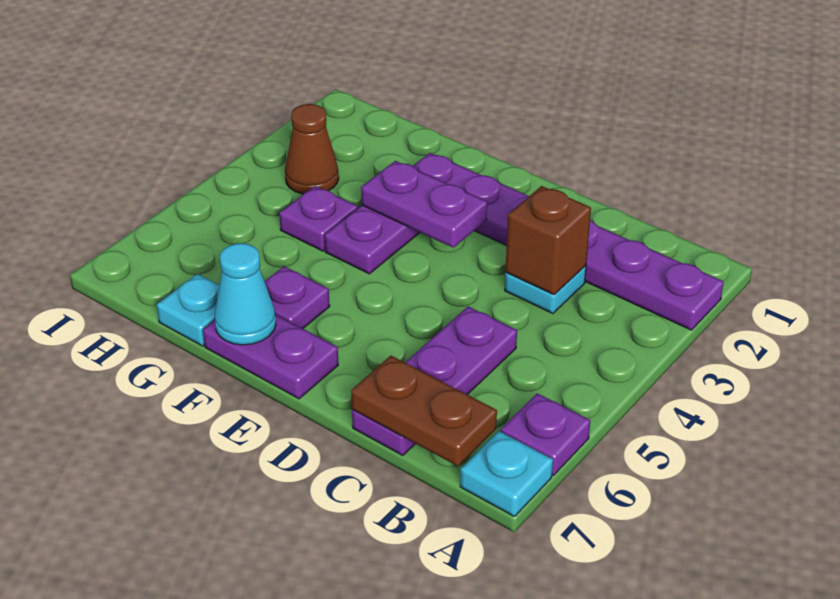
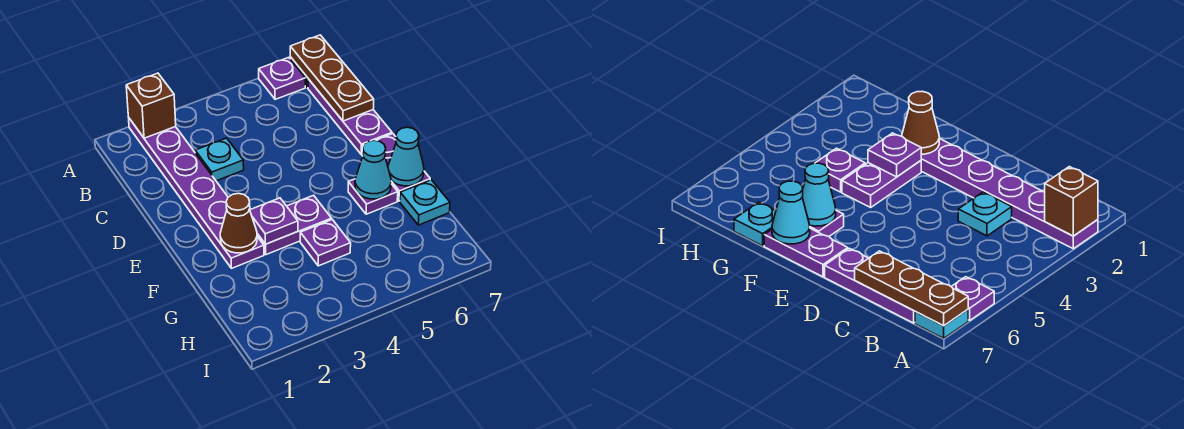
brown plate B7:C7 level 2 -> brown plate A7:C7 level 2
brown brick C3 level 2 -> brown brick A2 level 2
purple plate C5:C7 level 1 -> purple plate B7:D7 level 1
purple plate E3:F3 level 2 -> purple plate F3 level 2
none -> cyan cone F6 level 2
brown cone H3 level 1 -> brown cone F2 level 2

